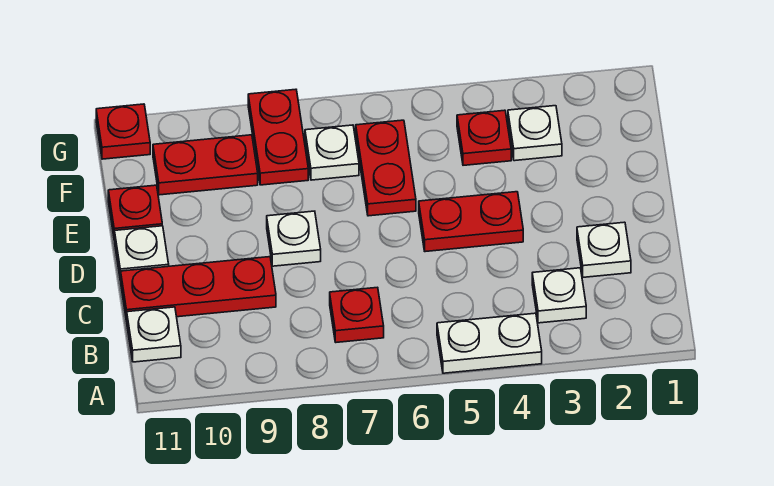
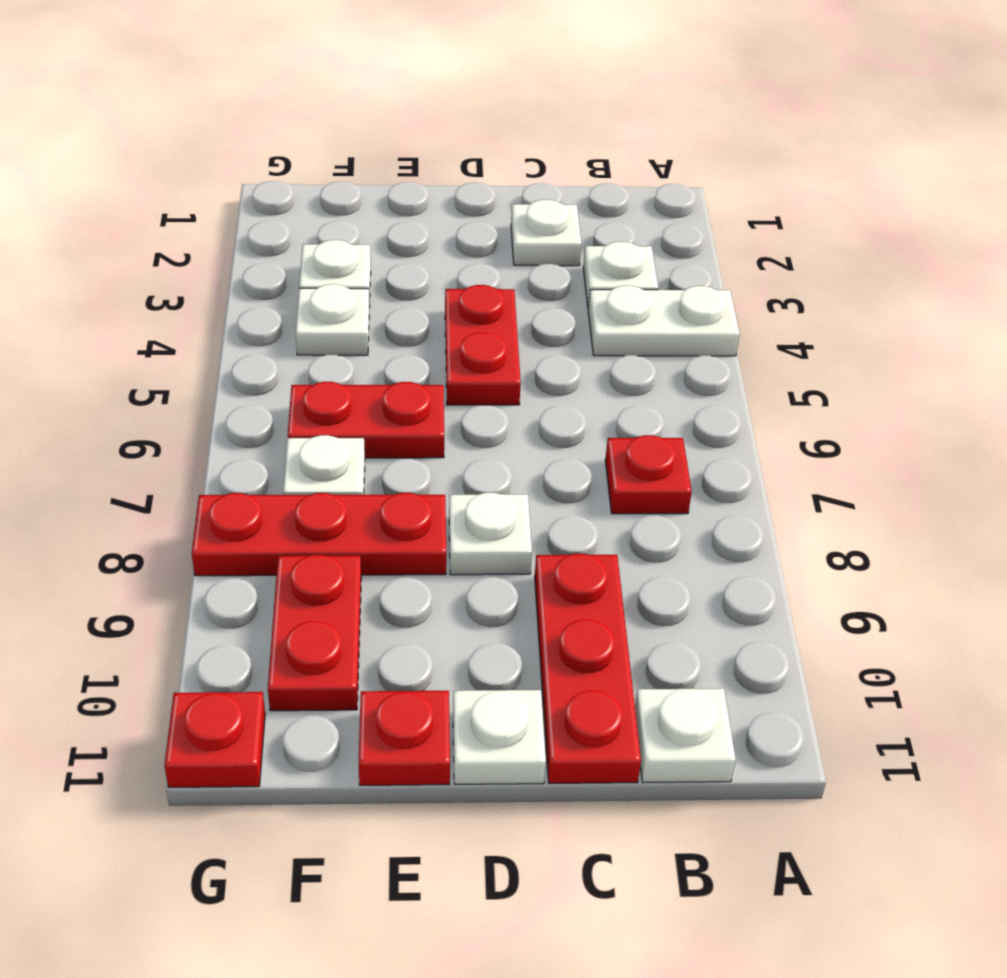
white plate A4:A5 level 1 -> white plate A4:B4 level 1
red plate F4 level 1 -> white plate F4 level 1
red plate F8:G8 level 1 -> red plate E8:G8 level 1

